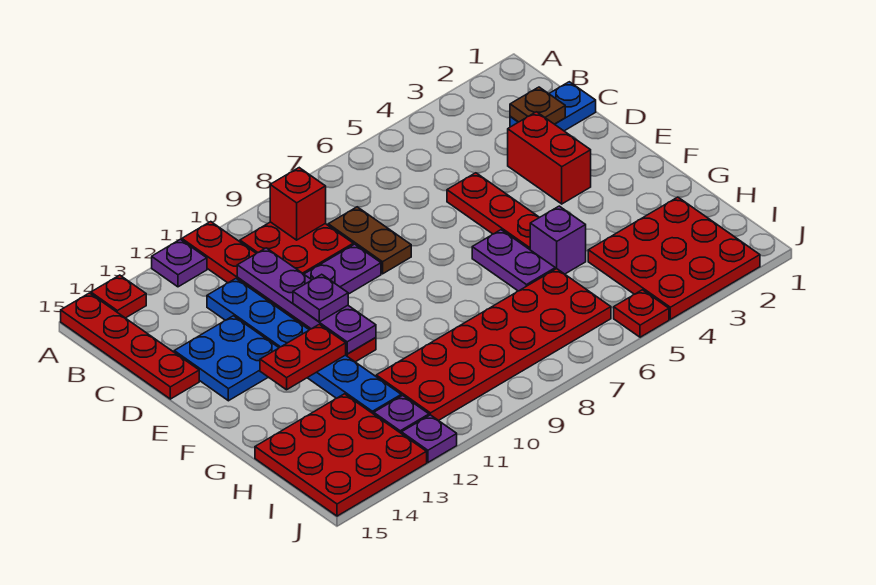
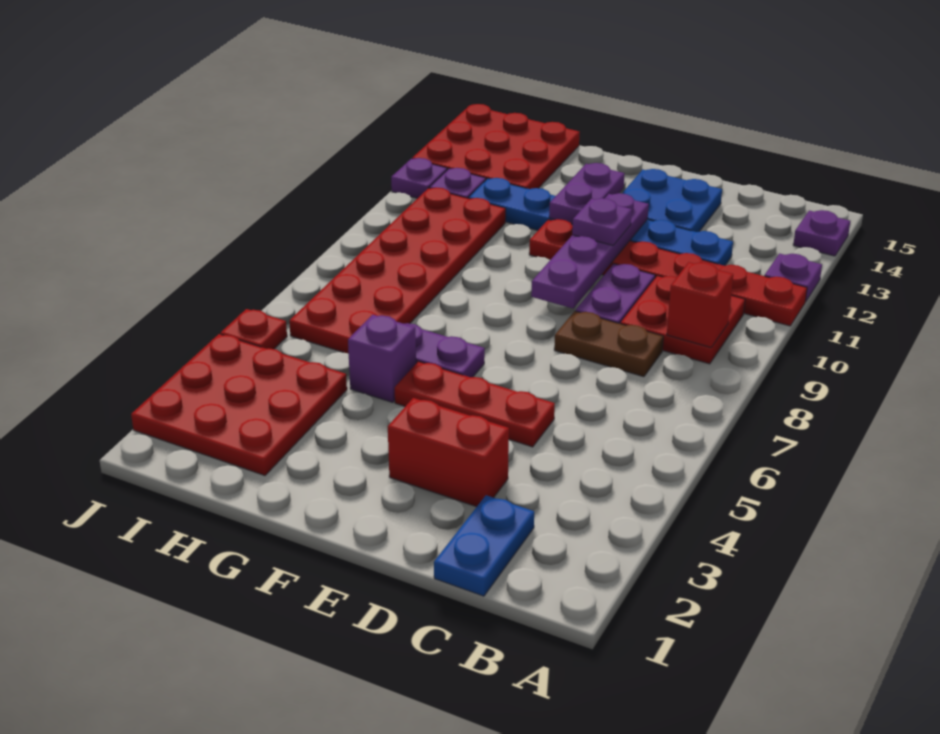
red plate A14 level 1 -> purple plate A14 level 1
red plate A15:D15 level 1 -> none
brown plate C2 level 2 -> none
purple plate C11:F11 level 2 -> purple plate E9:E12 level 2
red plate F12:F13 level 2 -> purple plate F12:F13 level 2

